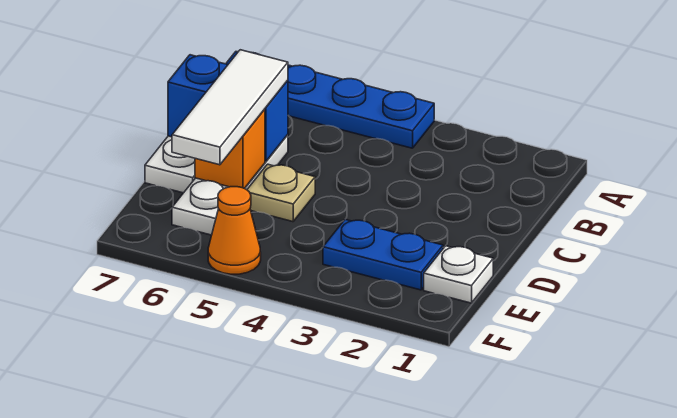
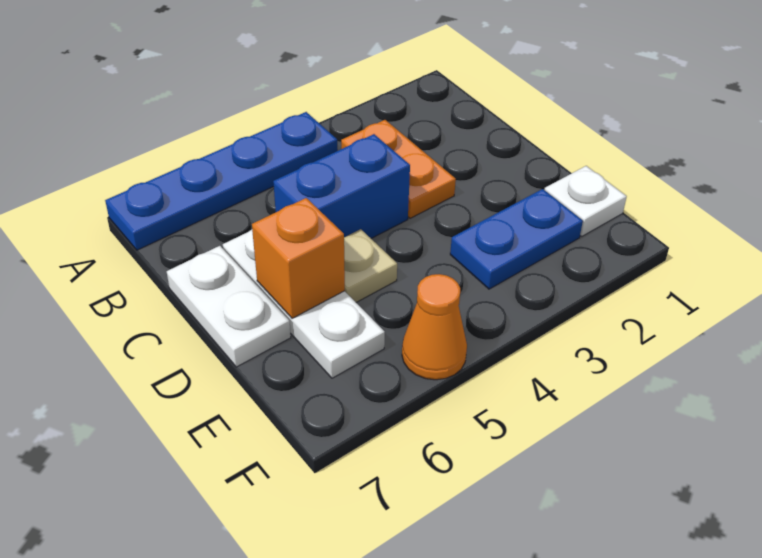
none -> orange plate B3:C3 level 1
blue brick C6:C7 level 2 -> blue brick C4:C5 level 1
white tile C6:E6 level 3 -> none

